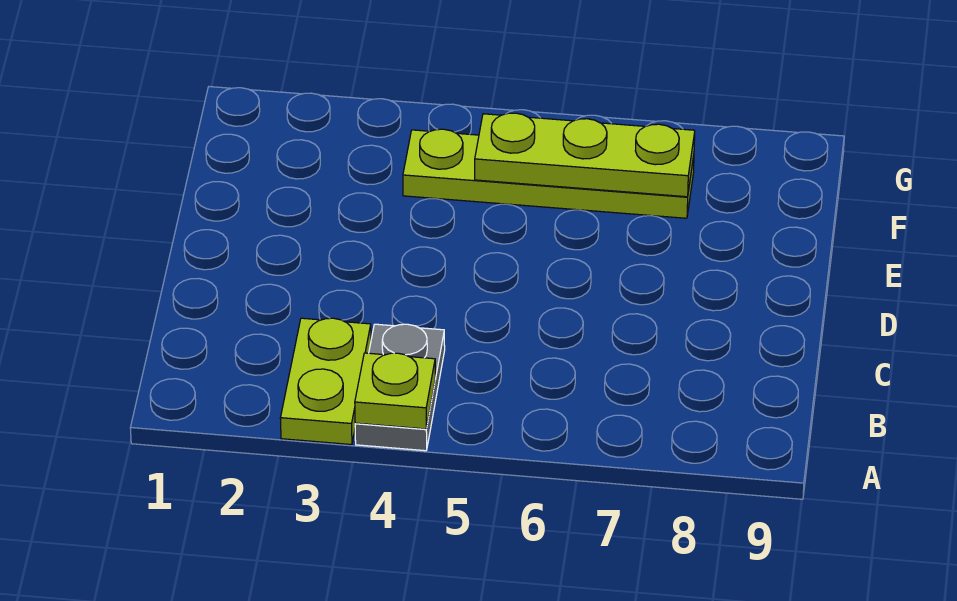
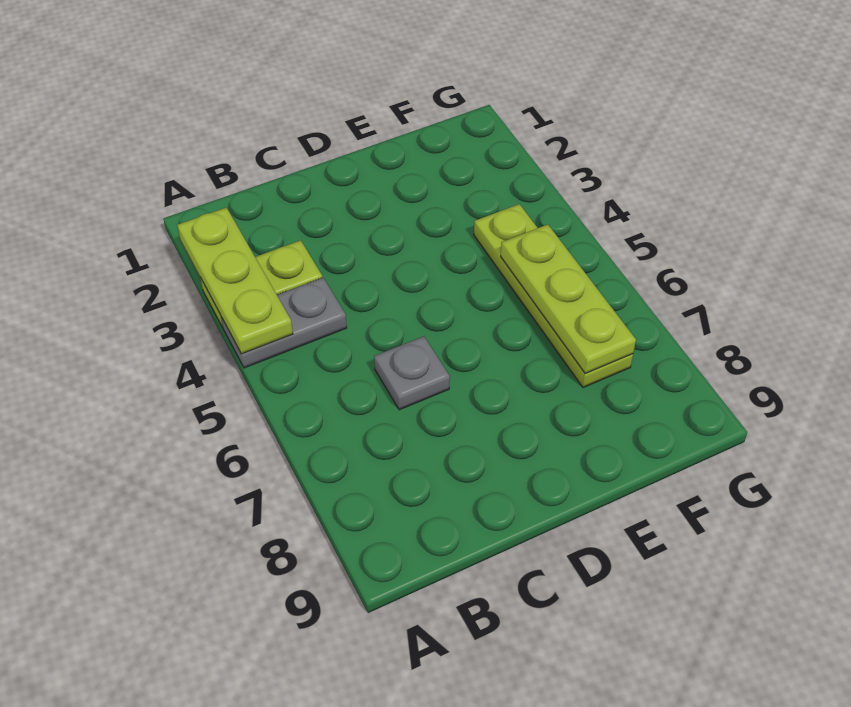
lime plate A4 level 2 -> lime plate A2:A4 level 2
none -> grey plate C6 level 1

